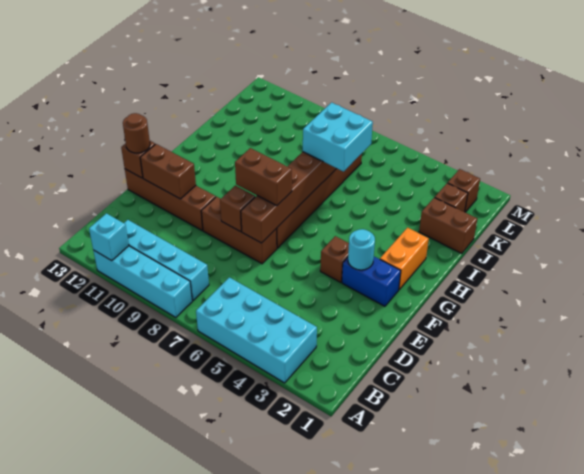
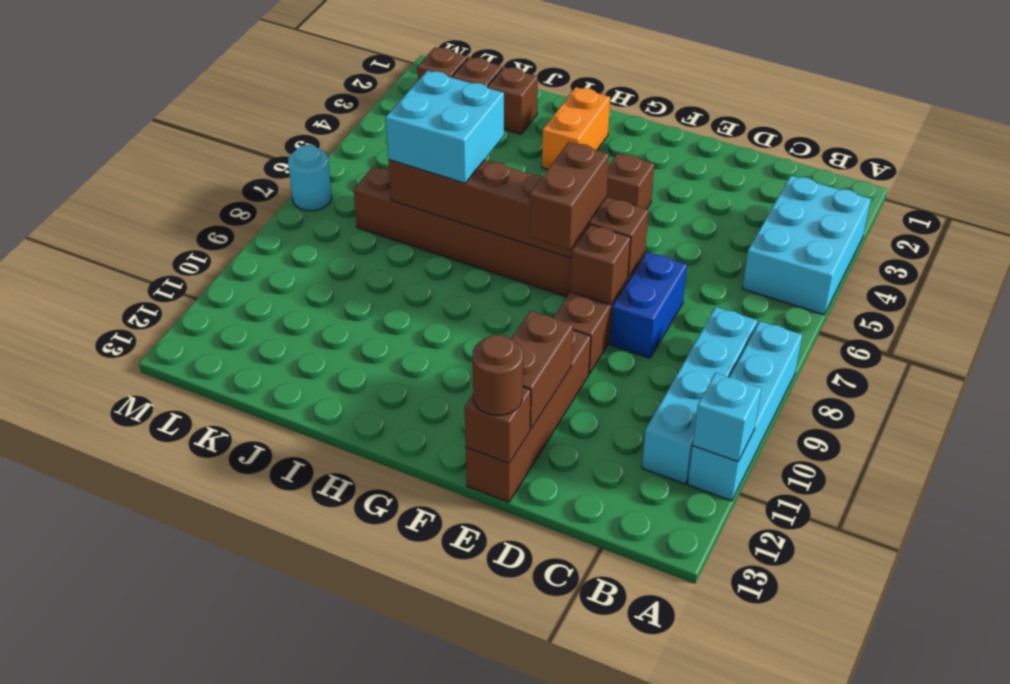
cyan brick A3:B6 level 1 -> cyan brick A3:B5 level 1
blue brick F2:F3 level 1 -> blue brick D7:D8 level 1
cyan round brick F3 level 2 -> cyan round brick M7 level 1
orange brick G2:H2 level 1 -> orange brick H2:H3 level 1
brown brick J1:J2 level 1 -> brown brick J2 level 1

